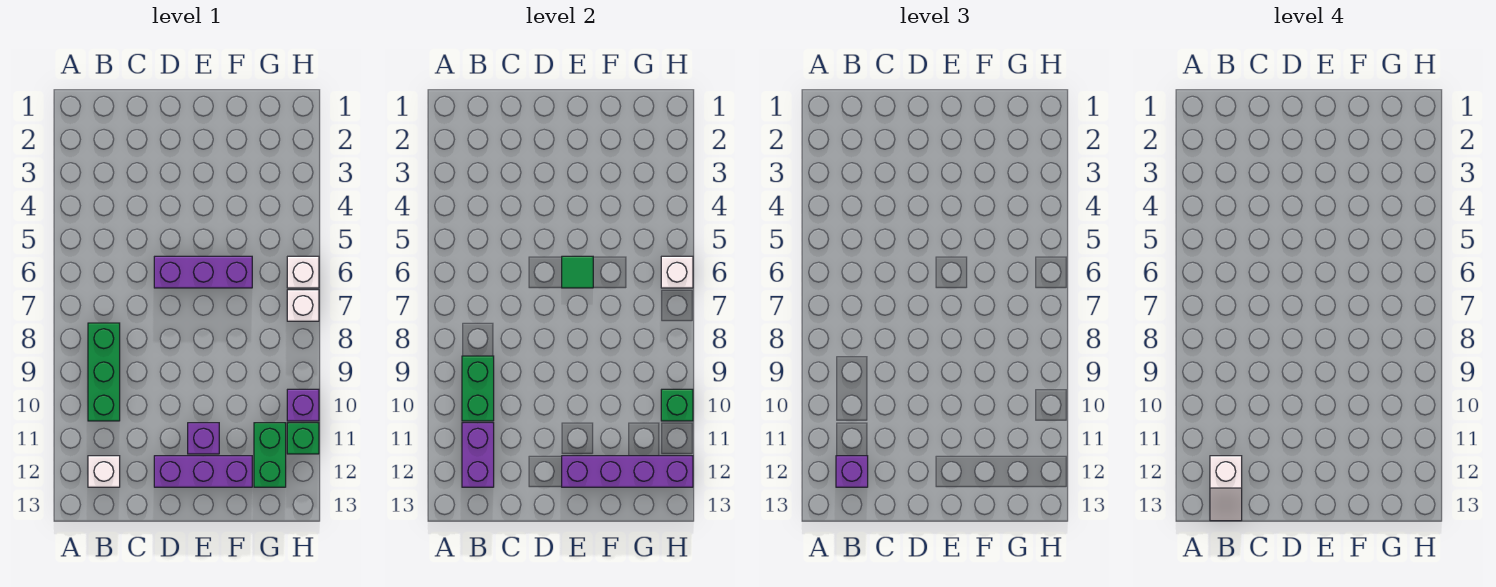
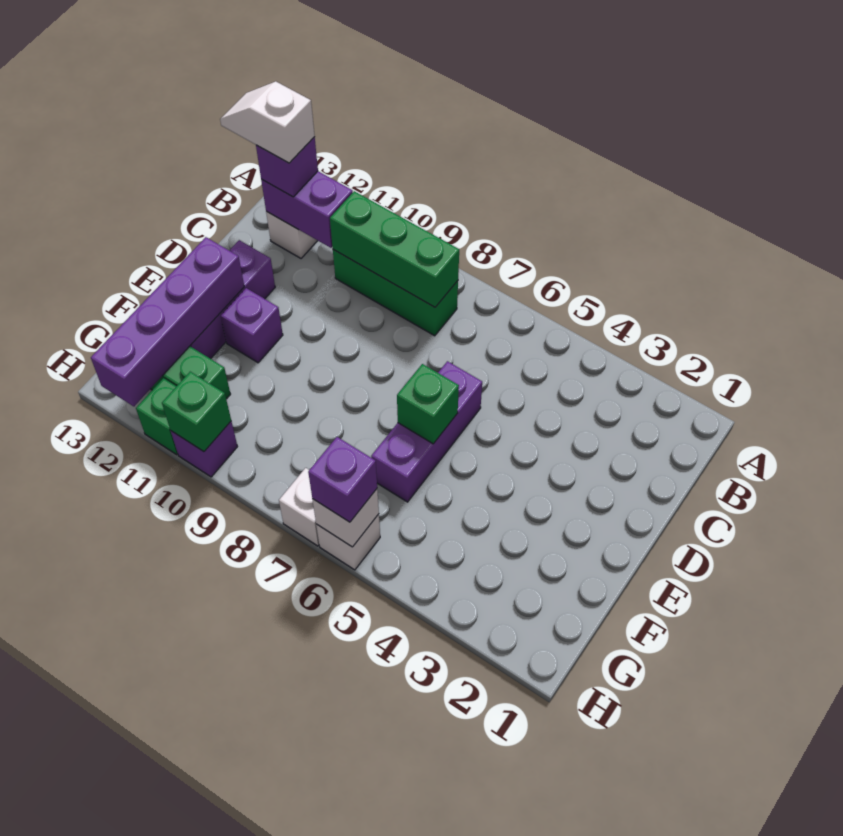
green brick B9:B10 level 2 -> green brick B8:B10 level 2
green tile E6 level 2 -> green brick E6 level 2
none -> purple brick H6 level 3

